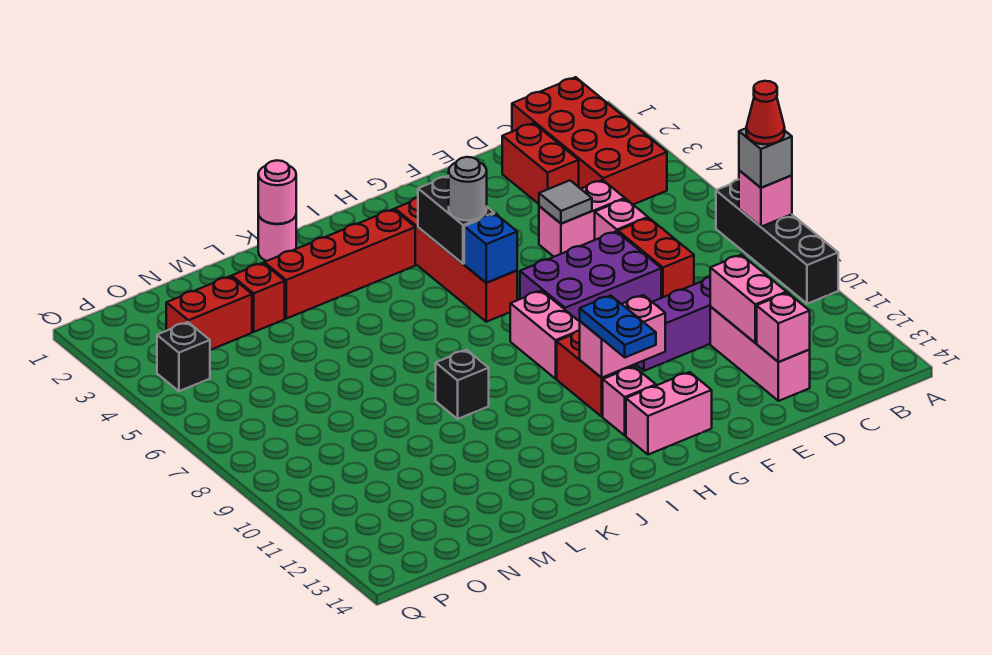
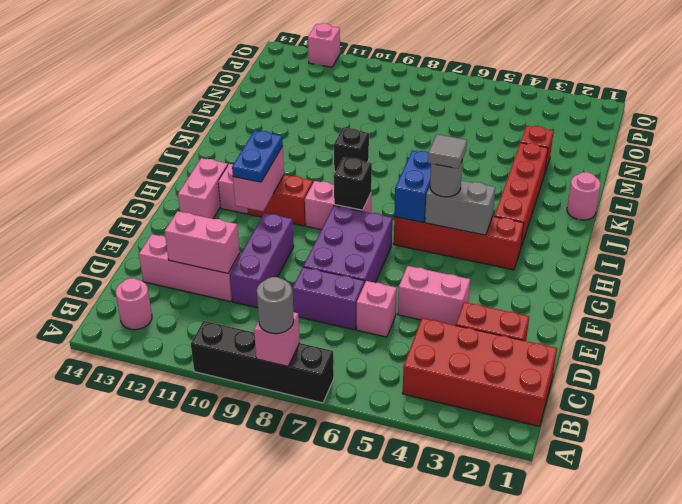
grey brick A8 level 3 -> grey round brick A8 level 3
red cone A8 level 4 -> none
pink brick D5:E5 level 1 -> pink brick E4:E5 level 1
red brick D7:D8 level 1 -> purple brick D7:D8 level 1
pink brick D13 level 2 -> pink brick Q12 level 1
grey tile E5 level 2 -> grey tile H5 level 4
black brick H4:H5 level 2 -> grey brick H4:H5 level 2
blue brick H6 level 2 -> blue brick H6:I6 level 2
blue plate H11:H12 level 3 -> blue plate G11:H11 level 3
pink round brick K1 level 2 -> pink round brick B13 level 1
red brick N3:O3 level 1 -> none
black brick P4 level 1 -> black brick H8 level 2

